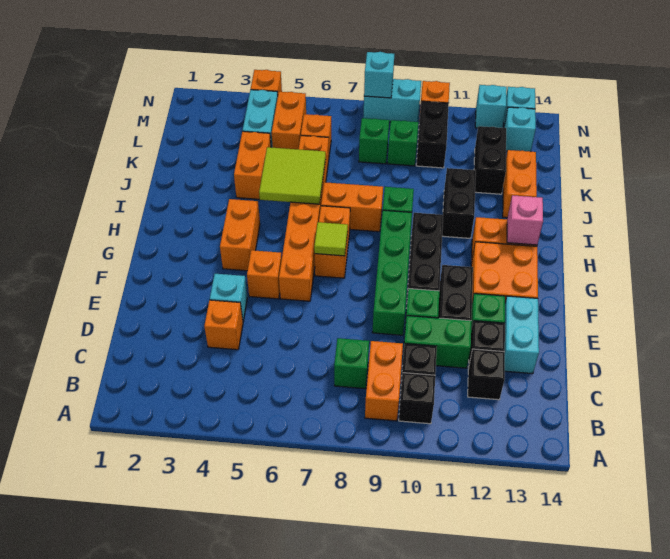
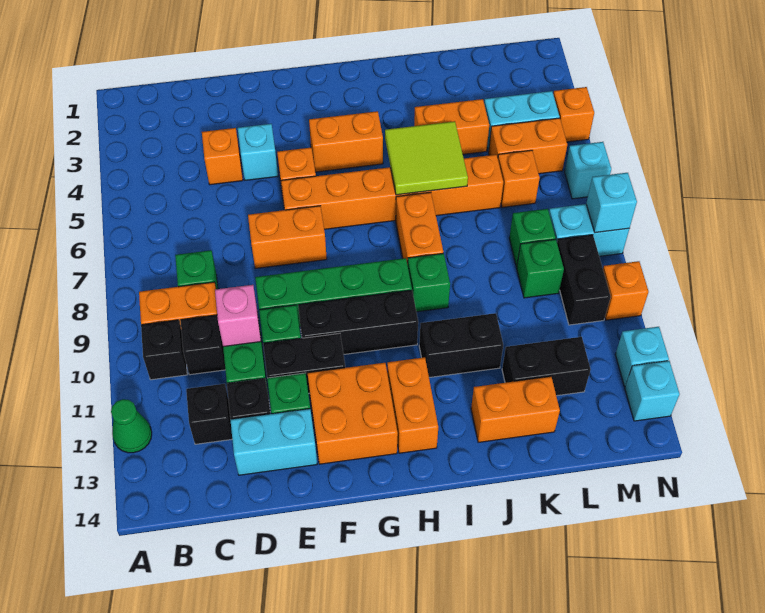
none -> green cone A12 level 1
orange brick G7:H7 level 1 -> orange brick E7:F7 level 1
lime tile G7 level 2 -> none
pink brick H13 level 2 -> pink brick D10 level 2
black brick L10:M10 level 1 -> black brick M9:M10 level 1
cyan brick M13 level 1 -> cyan brick N6 level 1
cyan brick N8:N9 level 1 -> cyan brick M8:N8 level 1

